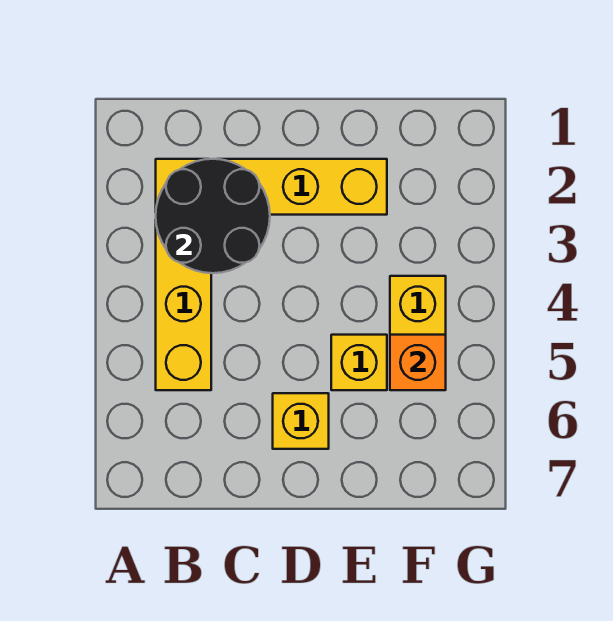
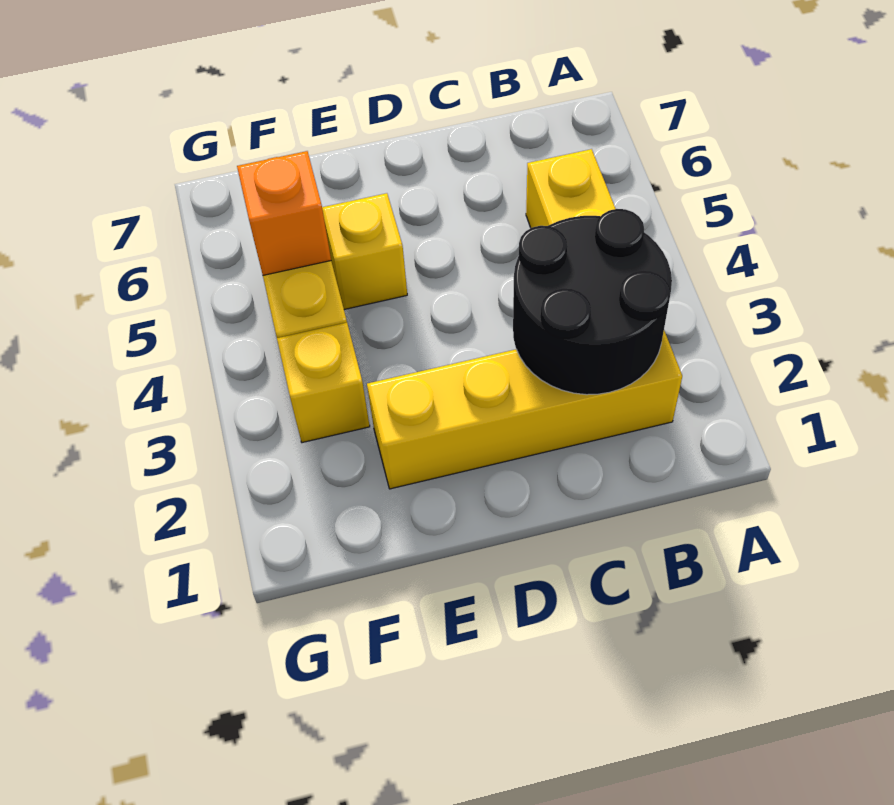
yellow brick D6 level 1 -> yellow brick F3 level 1

